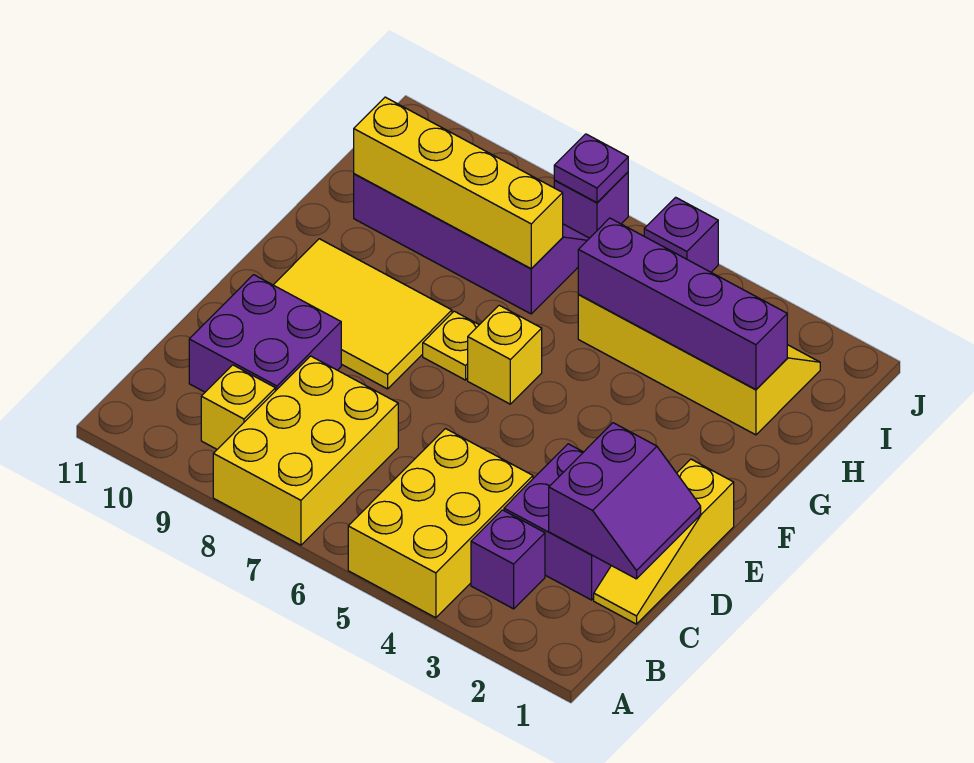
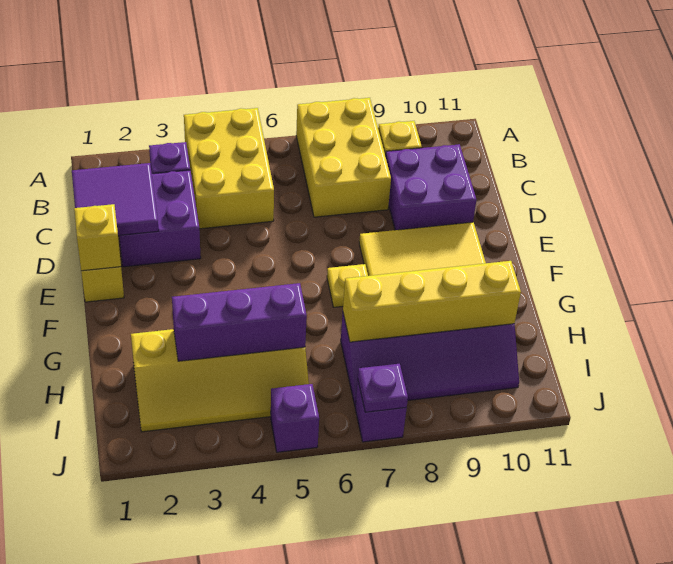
purple slope C1:D2 level 2 top 2 -> purple tile C1:D2 level 2
yellow brick F6 level 1 -> yellow brick E1 level 2
purple brick H2:H5 level 2 -> purple brick H3:H5 level 2

